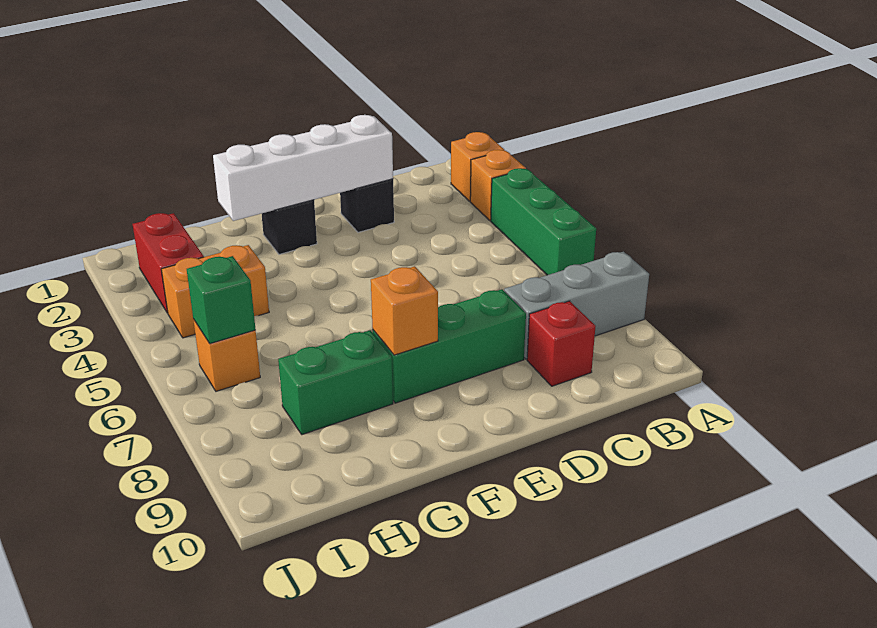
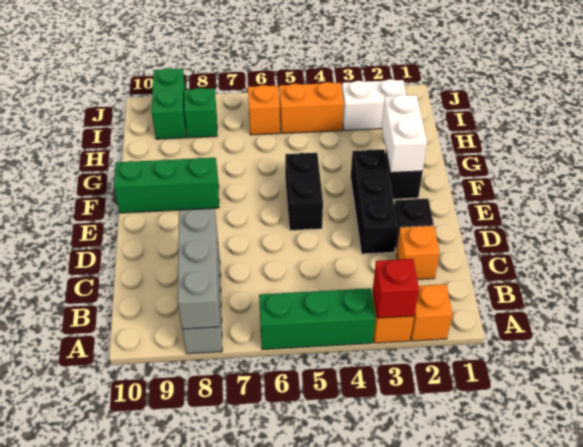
none -> grey brick A8:C8 level 2
red brick C9 level 1 -> red brick A3 level 2
white brick D2:G2 level 2 -> white brick F2:G2 level 2
none -> black brick D3:F3 level 1
green brick D8:F8 level 1 -> green brick F8:F10 level 1
none -> black brick E5:F5 level 1
orange brick F8 level 2 -> orange brick C2 level 1
green brick G8:H8 level 1 -> green brick I9:J9 level 1
orange brick H4:I4 level 1 -> orange brick I4:I5 level 1
red brick I2:I3 level 1 -> white brick I2:I3 level 1
green brick I6 level 2 -> green brick I8 level 1

